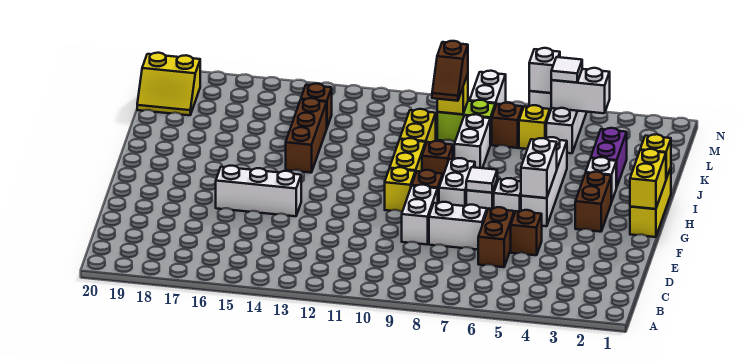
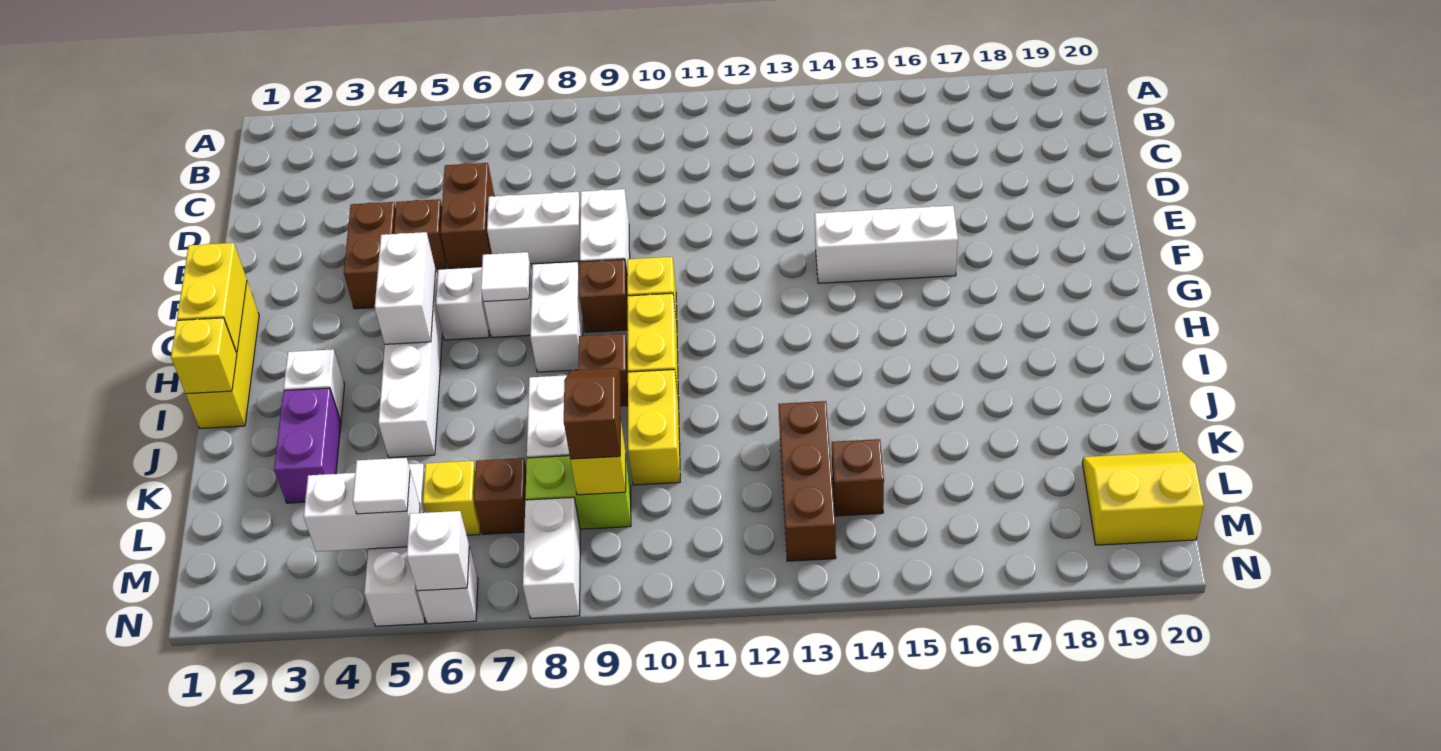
brown brick G3:H3 level 1 -> brown brick E4:F4 level 1
brown brick I14:K14 level 1 -> brown brick K13:M13 level 1

